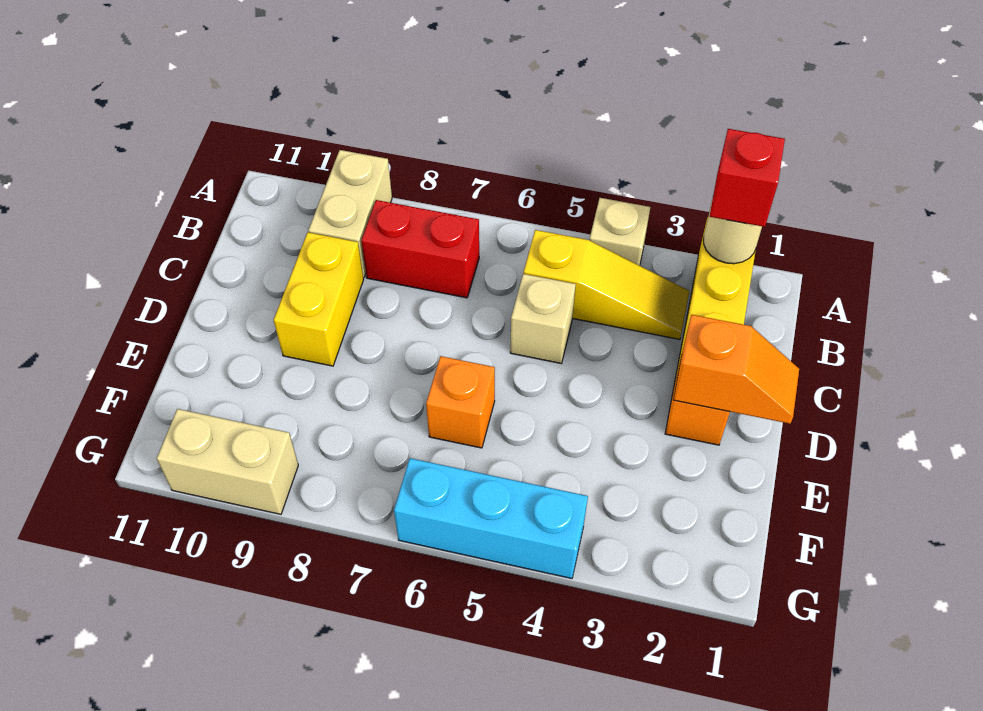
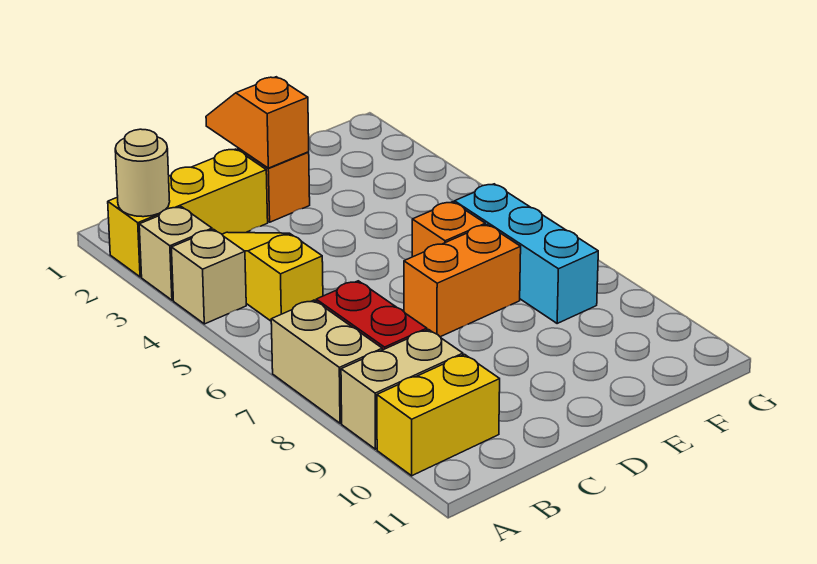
red brick A2 level 3 -> none
tan brick C5 level 1 -> tan brick A3 level 1
yellow brick C9:D9 level 1 -> yellow brick A10:B10 level 1
none -> orange brick D7:E7 level 1
cyan brick G4:G6 level 1 -> cyan brick F6:F8 level 1
tan brick G9:G10 level 1 -> tan brick A7:A8 level 1

